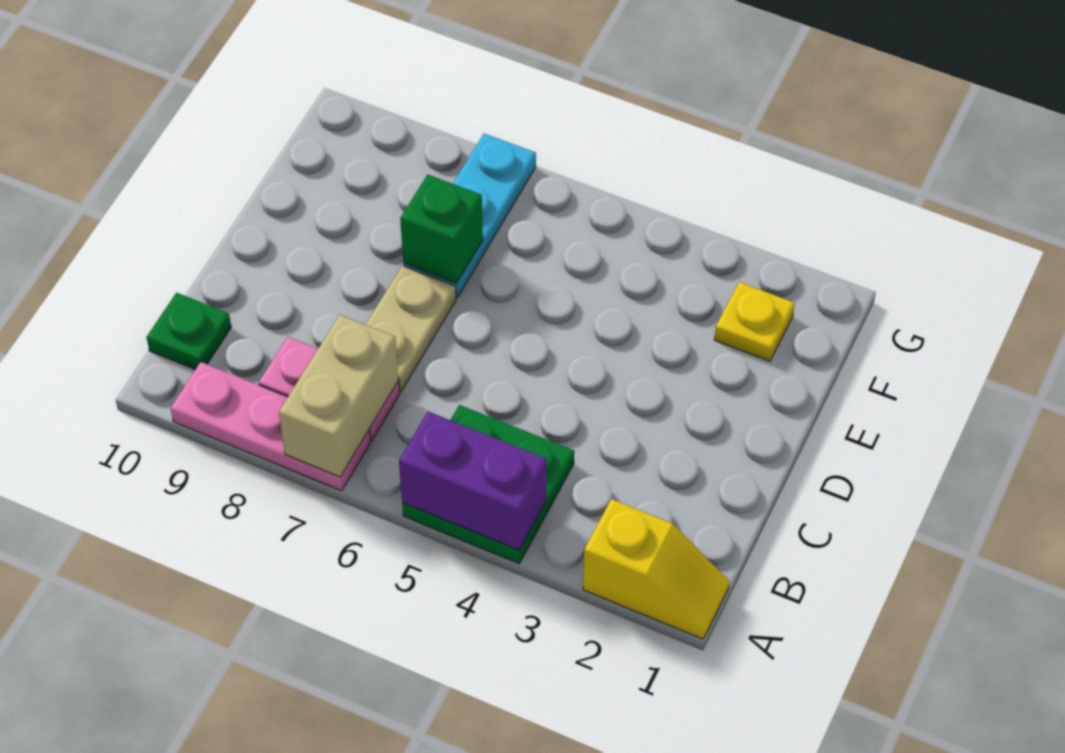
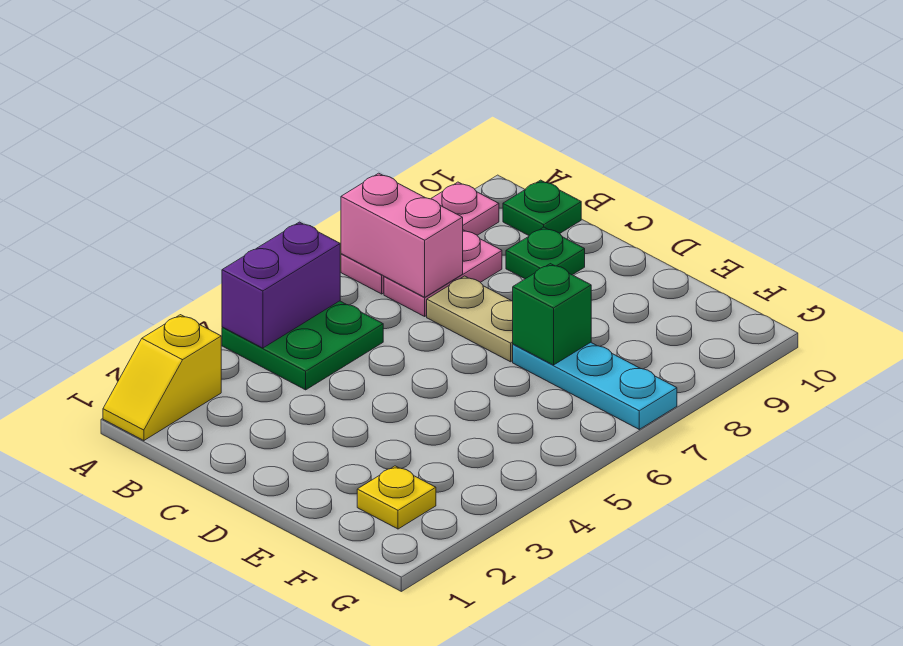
tan brick A7:B7 level 2 -> pink brick A7:B7 level 2
none -> green plate C9 level 1

